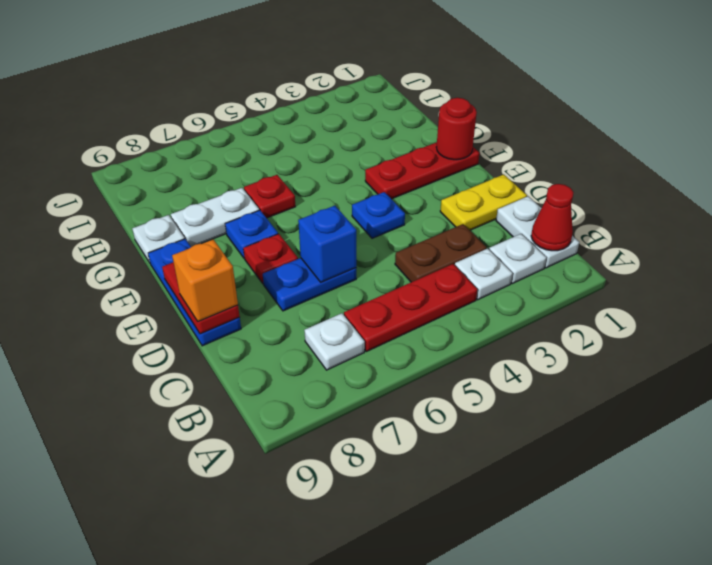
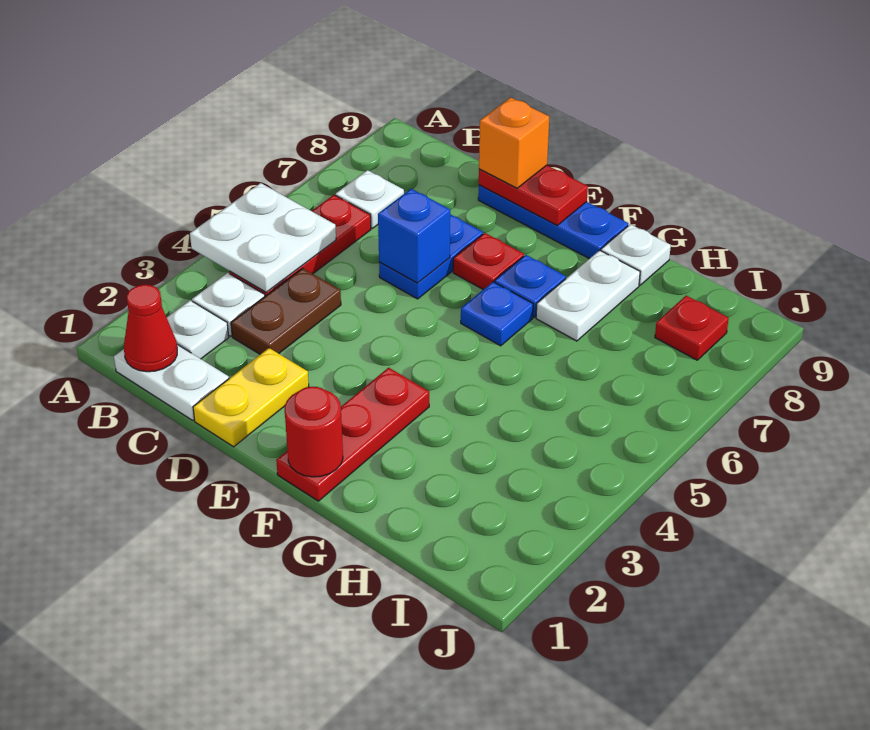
none -> white plate A4:B5 level 2
blue plate E4 level 1 -> blue plate F6 level 1
red plate G6 level 1 -> red plate I8 level 1

